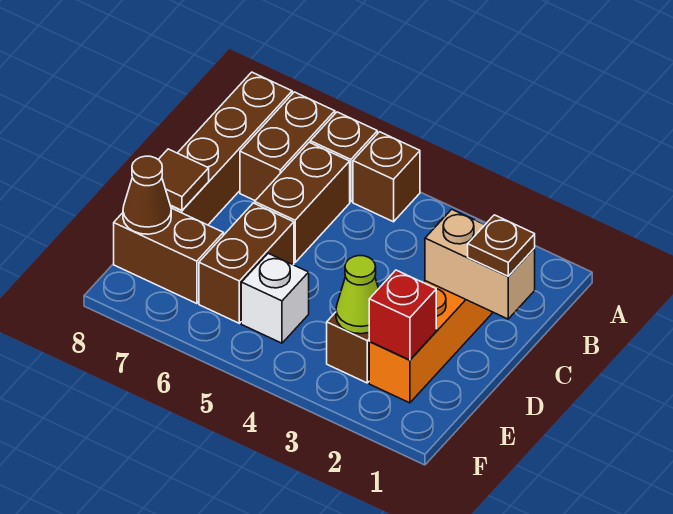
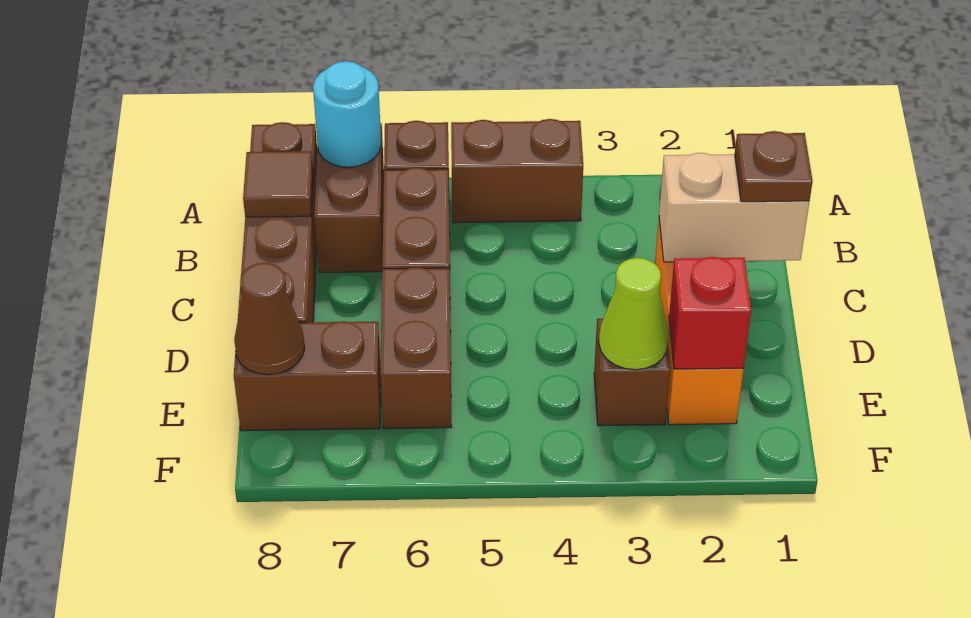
brown brick A5 level 1 -> brown brick A4:A5 level 1
none -> cyan round brick A7 level 2
brown tile D8 level 2 -> brown tile B8 level 2
white brick E5 level 1 -> none

